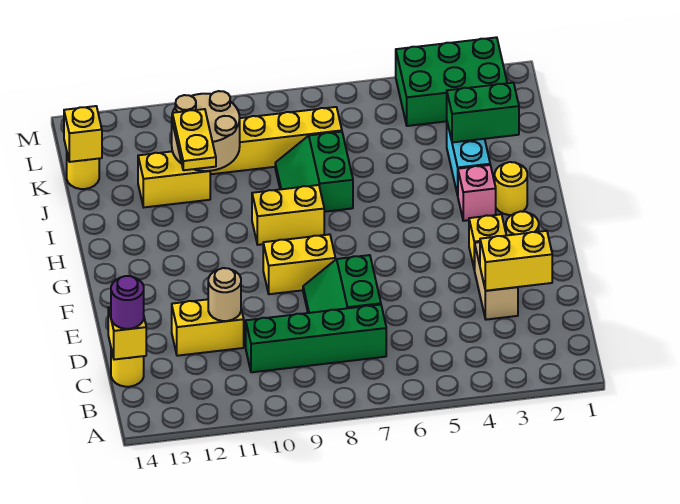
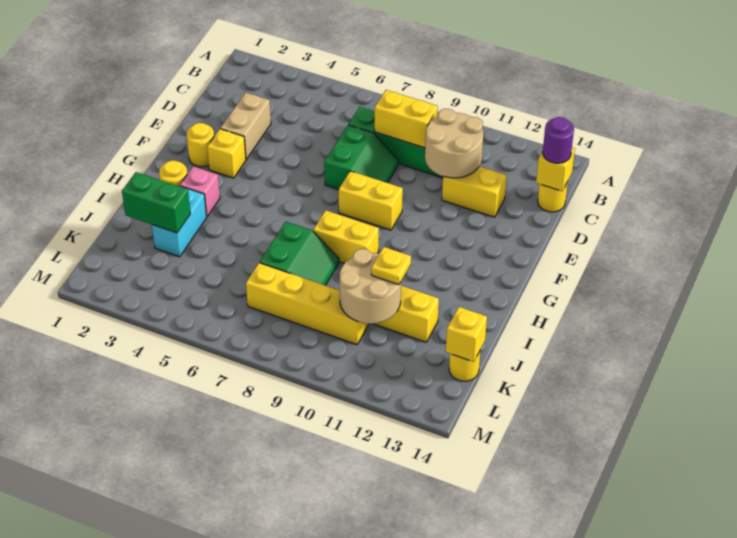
yellow brick D2:D3 level 2 -> yellow brick C8:C9 level 2
tan round brick D11 level 2 -> tan round brick C10:D11 level 2
yellow plate I11:J11 level 3 -> yellow plate J11 level 3
green brick L2:M4 level 1 -> none

